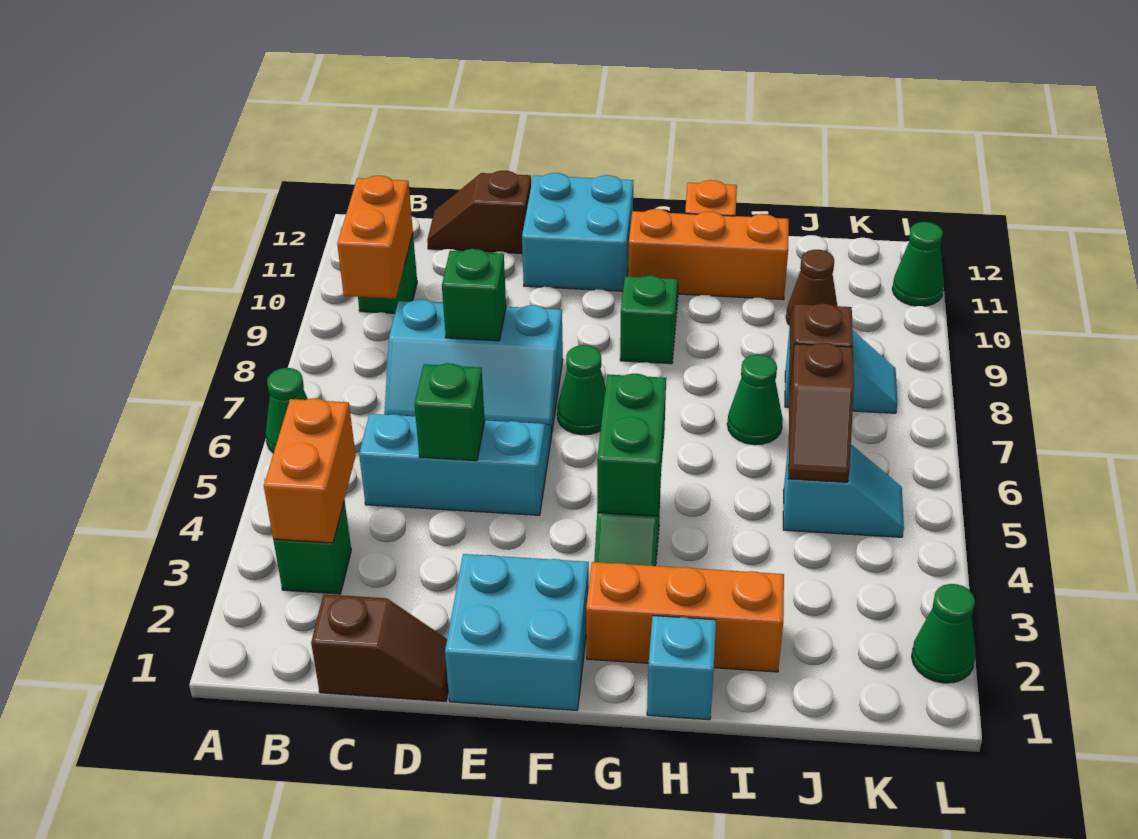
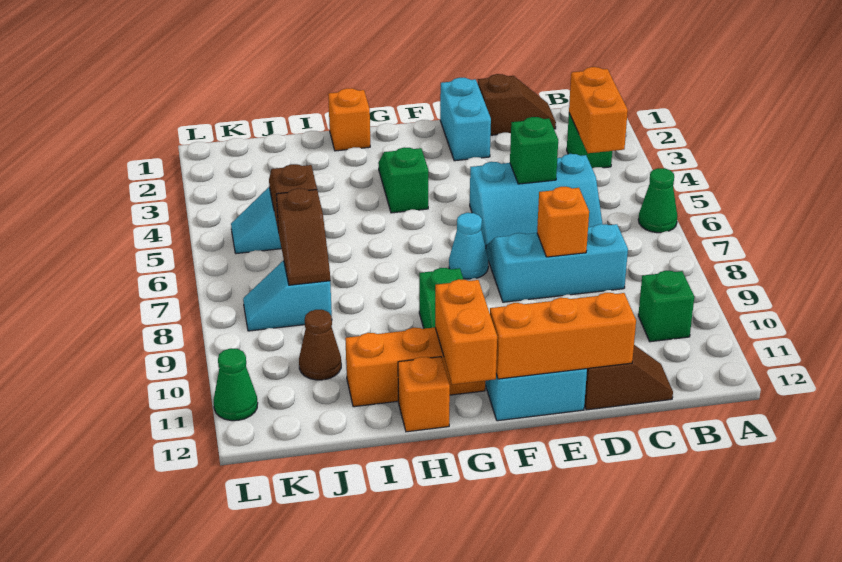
orange brick B9:B10 level 2 -> orange brick G11:G12 level 2
brown slope C1:D1 level 1 top C -> brown slope C1:D1 level 1 top D
green brick D8 level 2 -> orange brick D8 level 2
cyan brick E1:F2 level 1 -> cyan brick E1:E2 level 1
green cone F7 level 1 -> cyan cone F7 level 1
orange brick G2:I2 level 1 -> orange brick D12:F12 level 2
green brick G4:G5 level 2 -> none
cyan brick H1 level 1 -> orange brick H1 level 1
green cone I7 level 1 -> none
green cone L2 level 1 -> none

